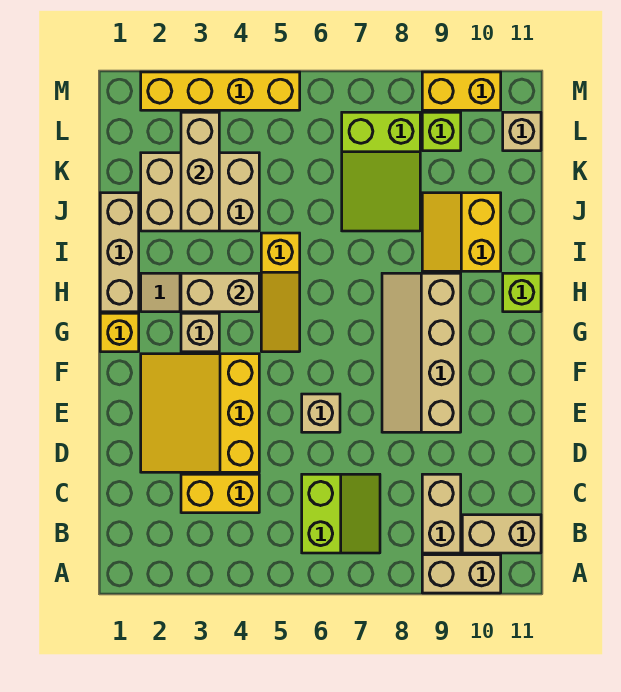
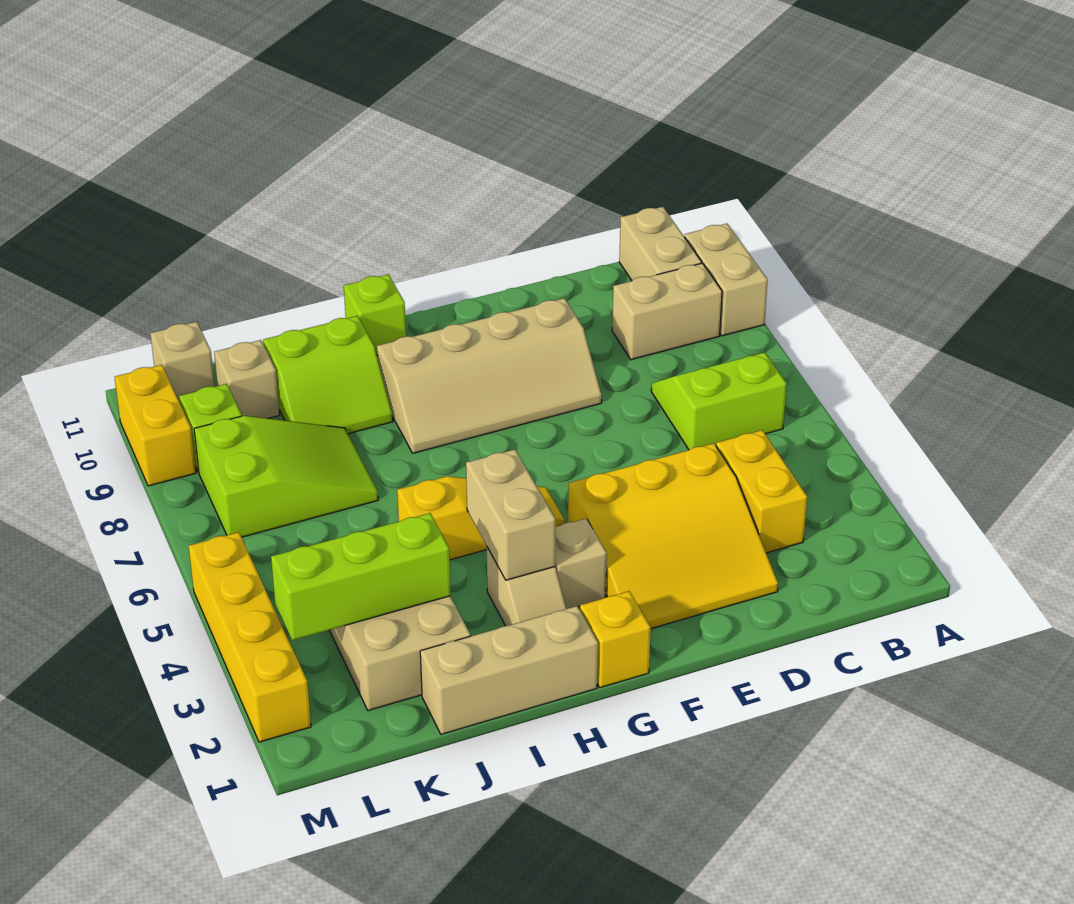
tan brick E6 level 1 -> tan brick K10 level 1
yellow slope I9:J10 level 1 top 10 -> lime slope I9:J10 level 1 top 10
tan brick J3:L3 level 2 -> lime brick J3:L3 level 2

